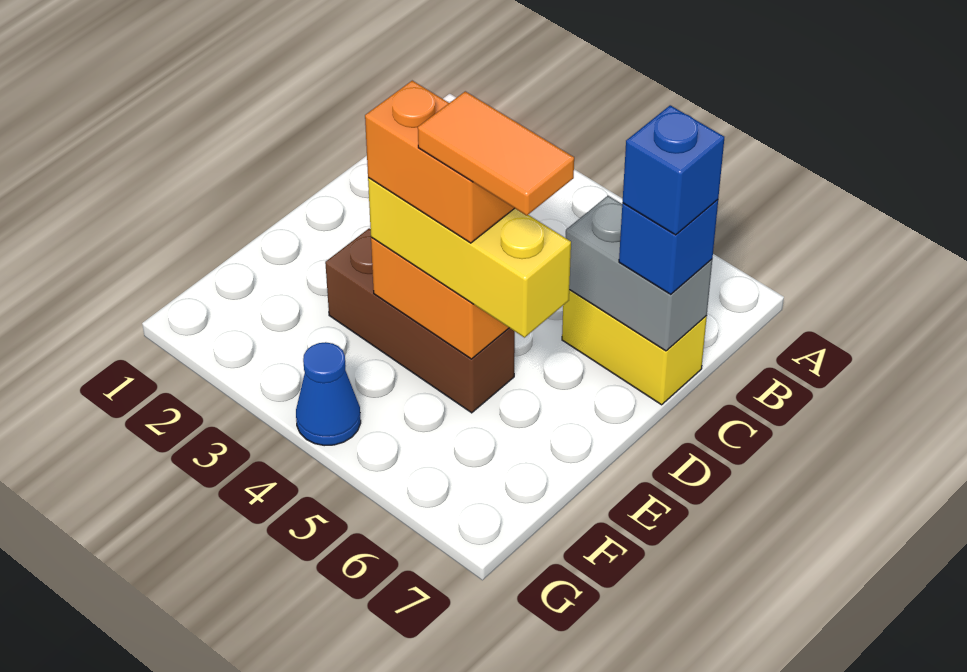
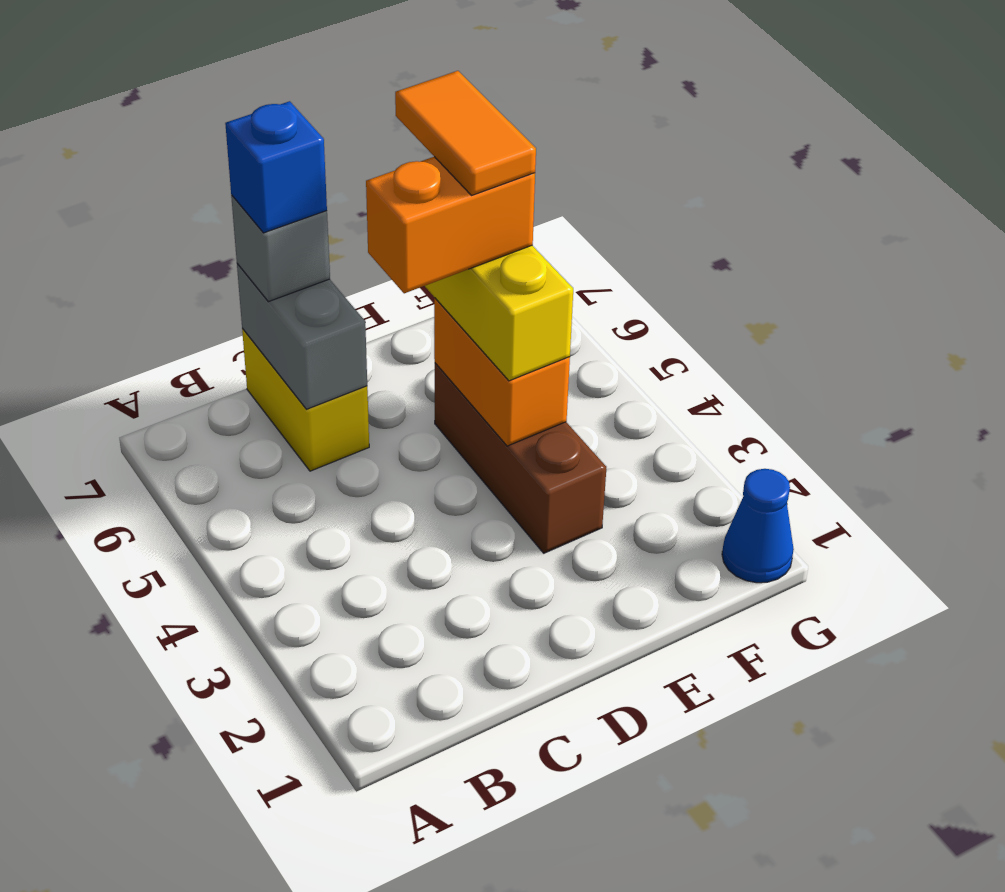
blue brick C7 level 3 -> grey brick C7 level 3
orange brick E4:E5 level 4 -> orange brick D5:E5 level 4
blue cone G4 level 1 -> blue cone G1 level 1

